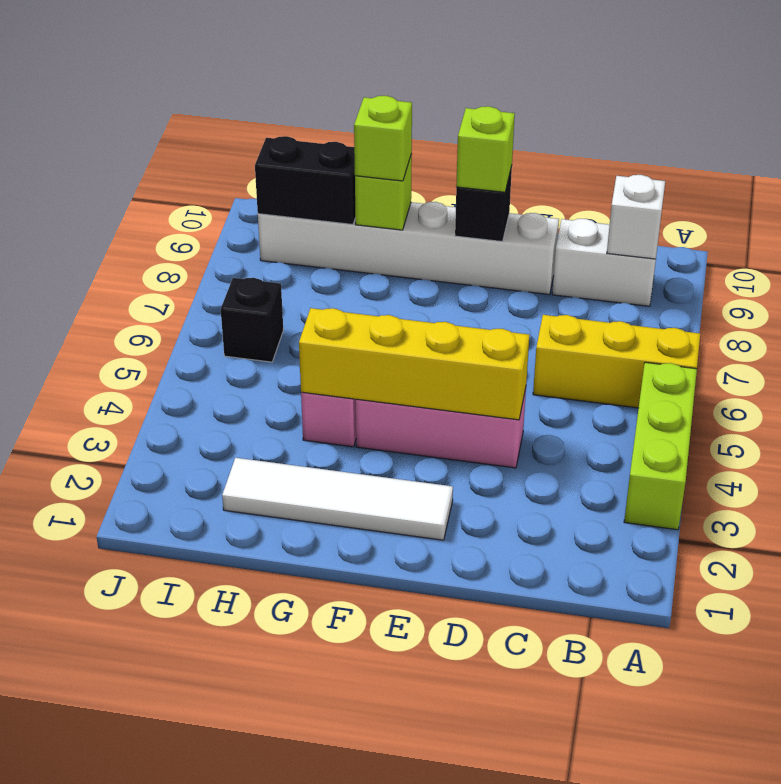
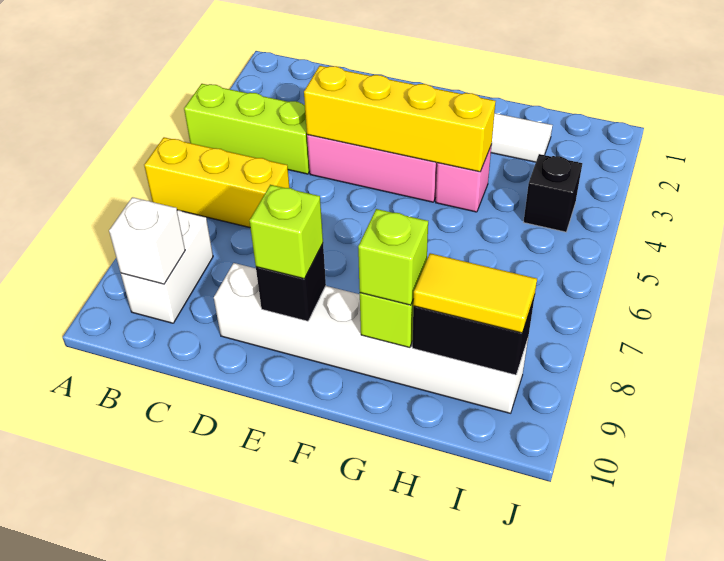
lime brick A3:A5 level 1 -> lime brick A4:C4 level 1
white brick B9:C9 level 1 -> white brick B8:B9 level 1
none -> yellow tile H9:I9 level 3
black brick I6 level 1 -> black brick I4 level 1

